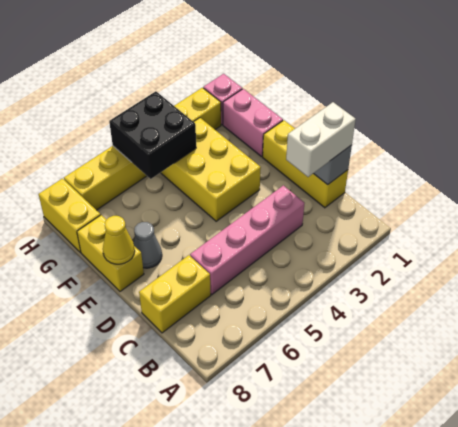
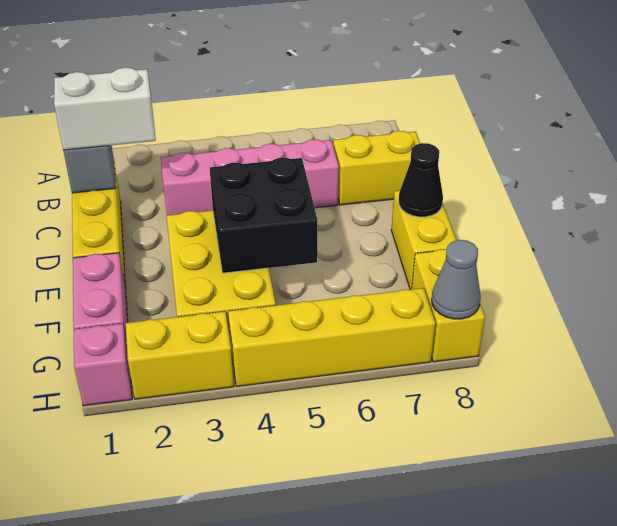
grey cone E7 level 1 -> grey cone H8 level 2
yellow cone E8 level 2 -> black cone E8 level 2
black brick G4:H5 level 2 -> black brick E4:F5 level 2

